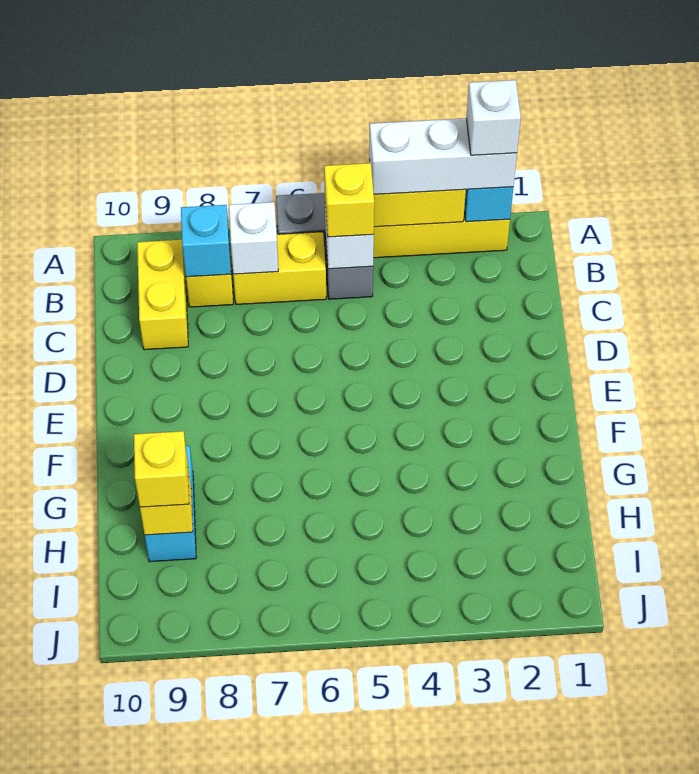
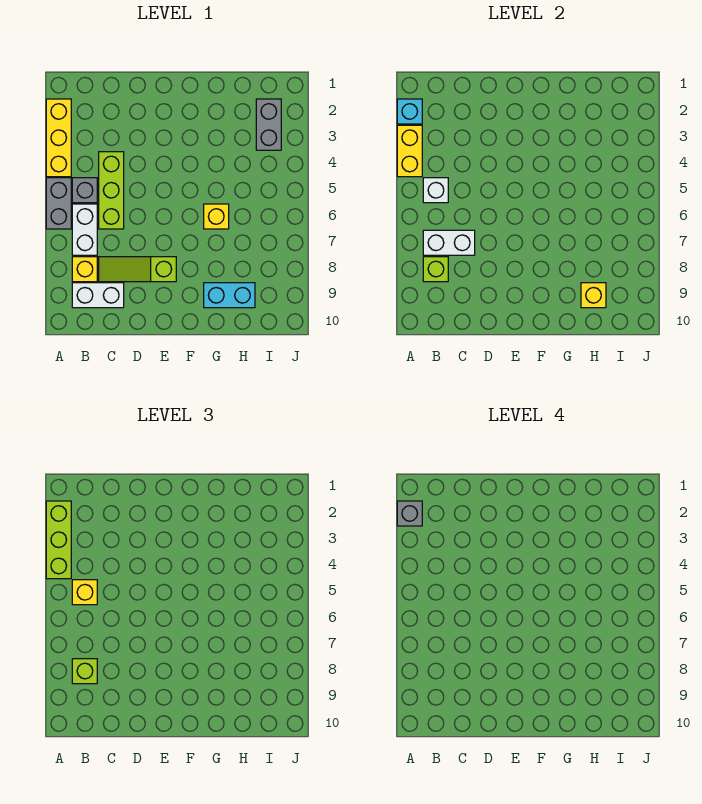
white brick A2:A4 level 3 -> lime brick A2:A4 level 3
white brick A2 level 4 -> grey brick A2 level 4
yellow brick B6:B7 level 1 -> white brick B6:B7 level 1
white brick B7 level 2 -> white brick B7:C7 level 2
cyan brick B8 level 2 -> lime brick B8 level 2
none -> lime brick B8 level 3
yellow brick B9:C9 level 1 -> white brick B9:C9 level 1
none -> lime brick C4:C6 level 1
none -> lime slope C8:E8 level 1 top E
yellow brick H9 level 3 -> yellow brick G6 level 1
none -> grey brick I2:I3 level 1

